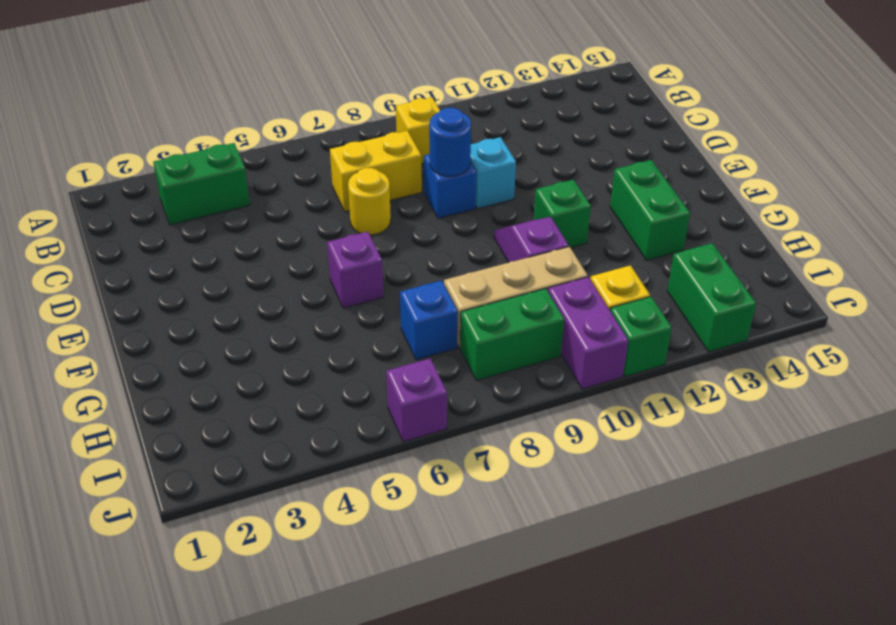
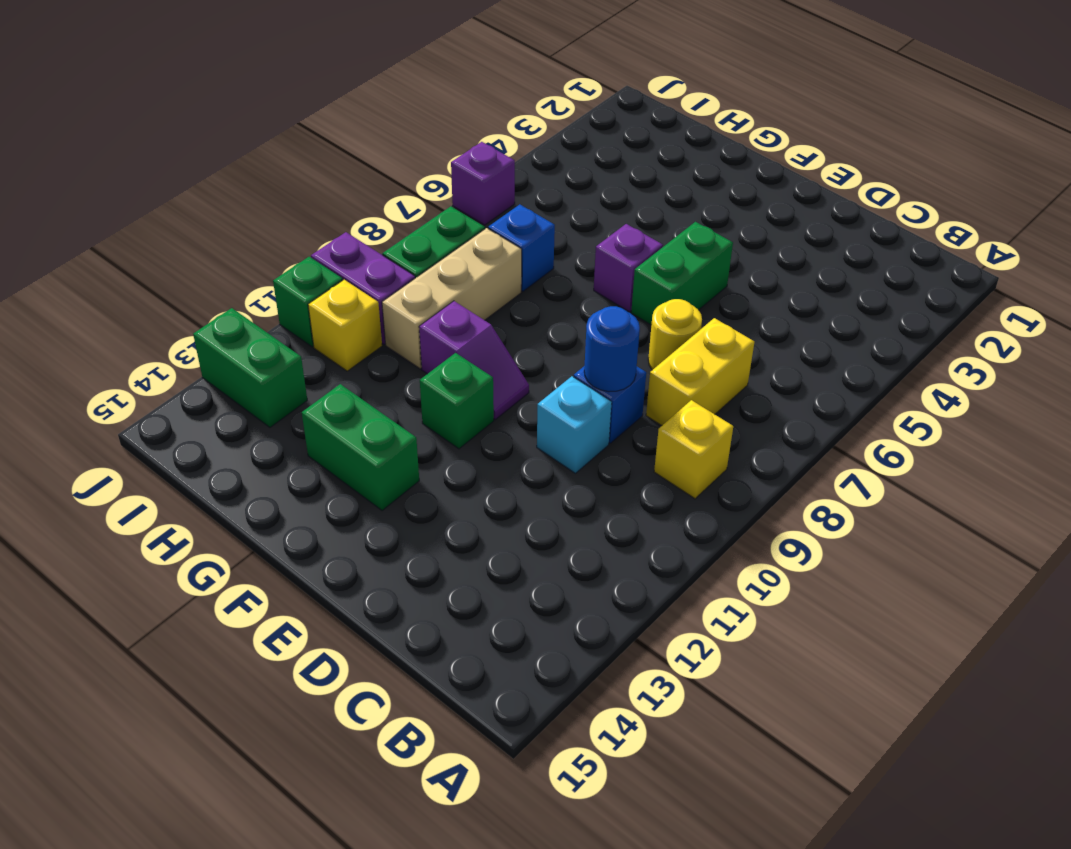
green brick B3:B4 level 1 -> green brick E5:E6 level 1

